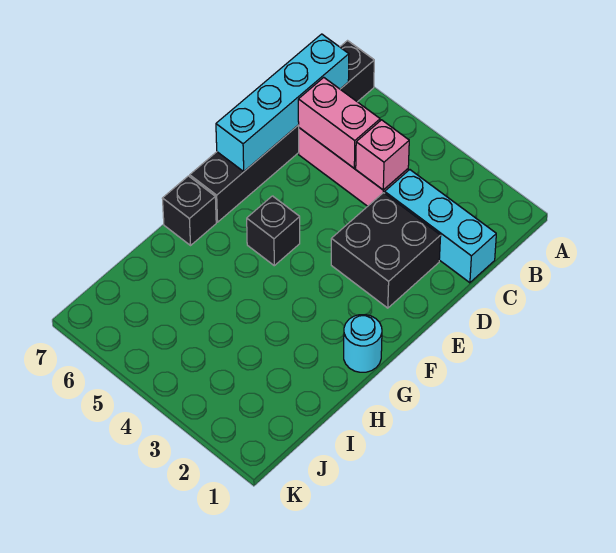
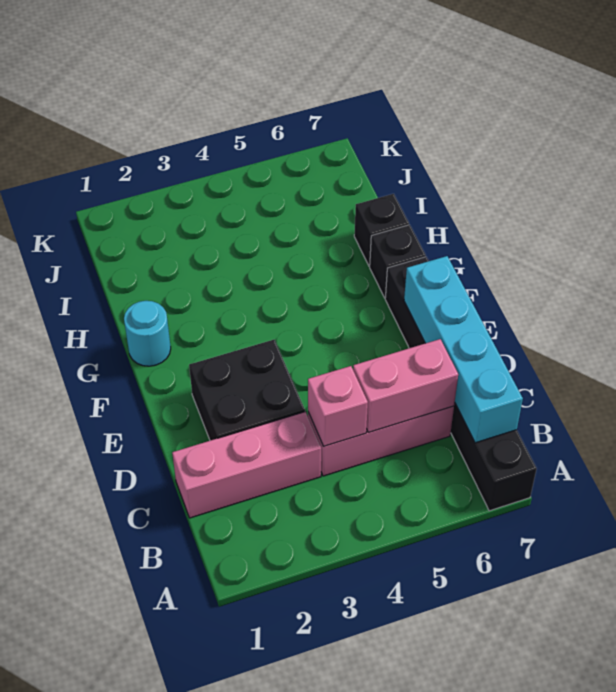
cyan brick C1:C3 level 1 -> pink brick C1:C3 level 1
black brick F5 level 1 -> black brick H7 level 1

